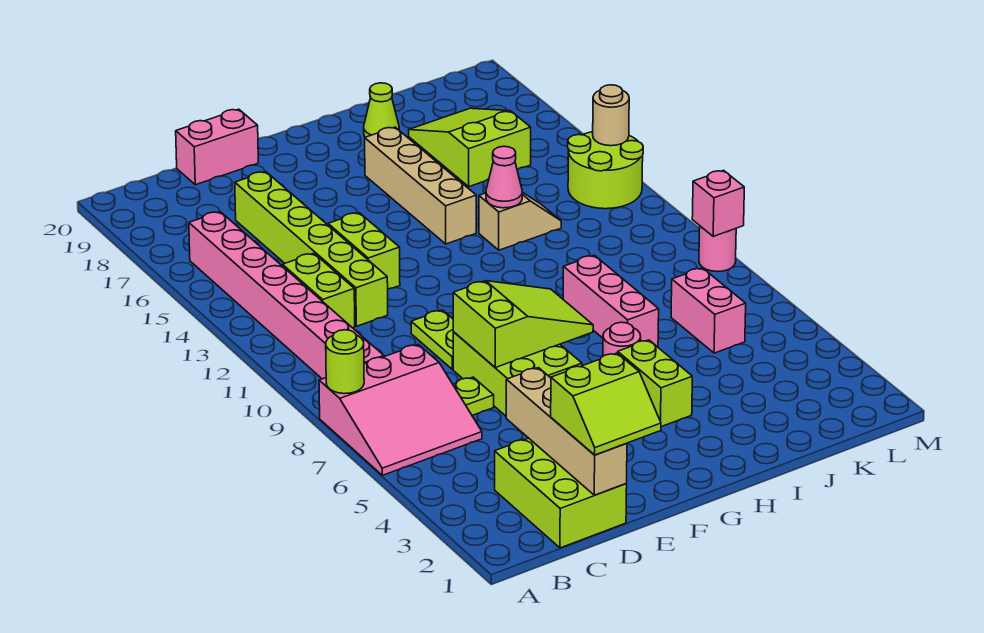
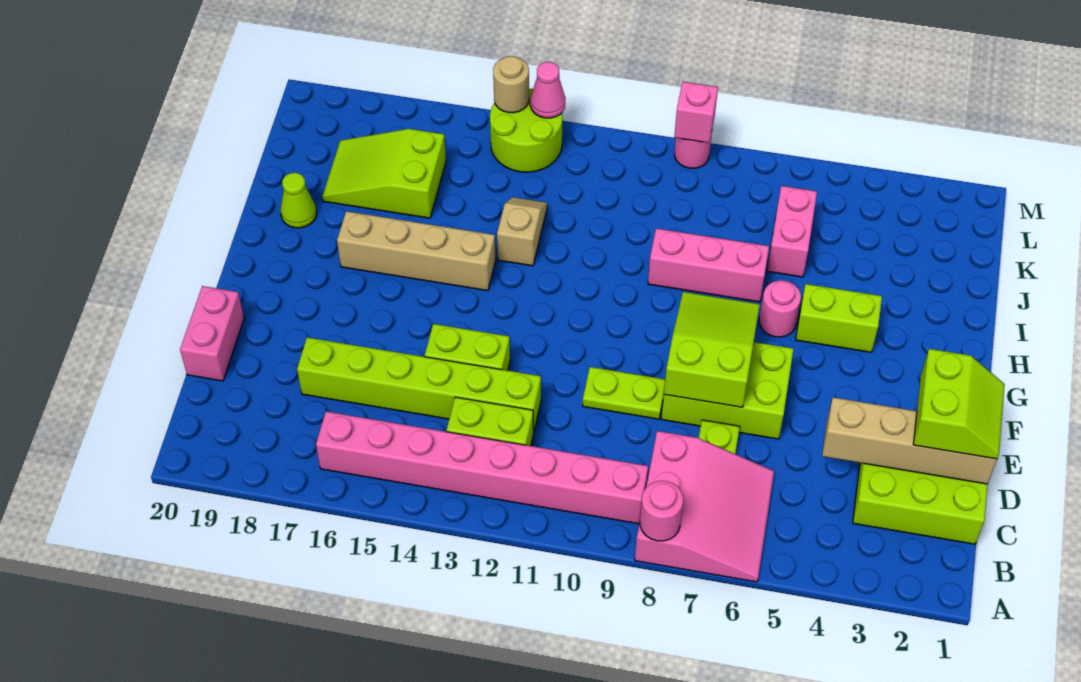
lime round brick A8 level 2 -> pink round brick A8 level 2
pink cone I13 level 2 -> pink cone M13 level 2
pink brick K6:K7 level 1 -> pink brick J6:K6 level 1

